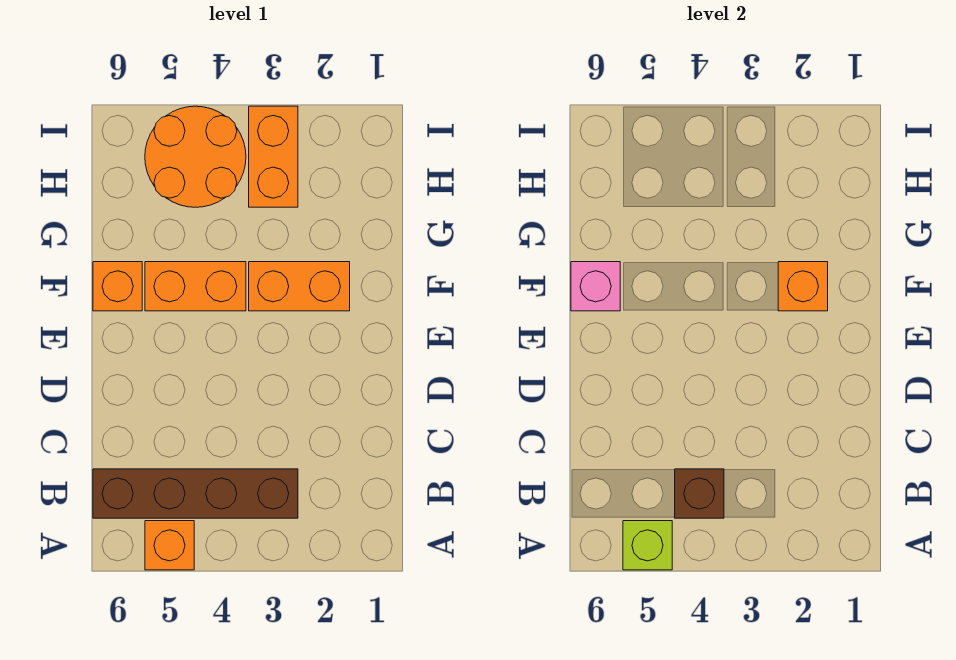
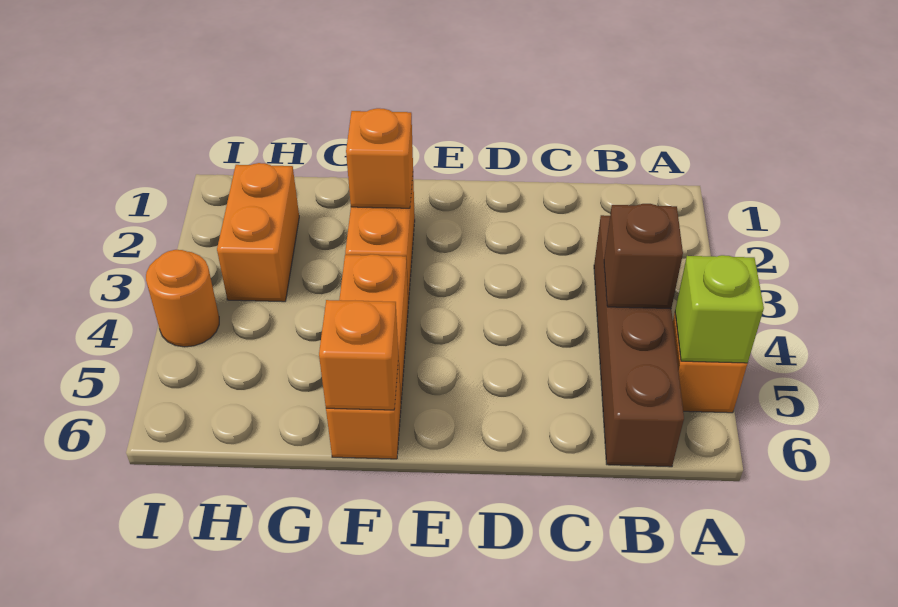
pink brick F6 level 2 -> orange brick F6 level 2
orange brick H3:I3 level 1 -> orange brick H2:H3 level 1
orange round brick H4:I5 level 1 -> orange round brick I4 level 1

